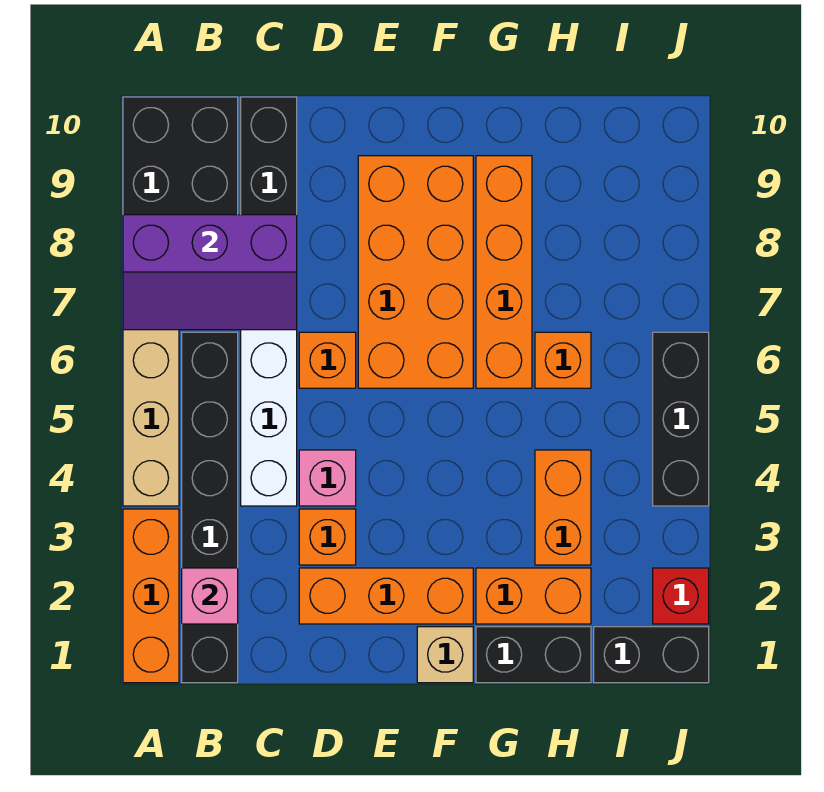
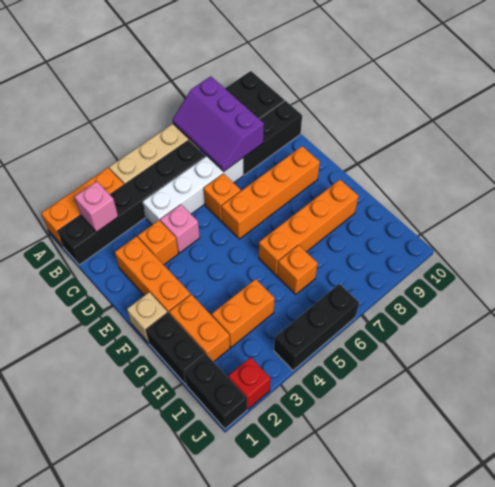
orange brick E6:F9 level 1 -> orange brick E6:E9 level 1

